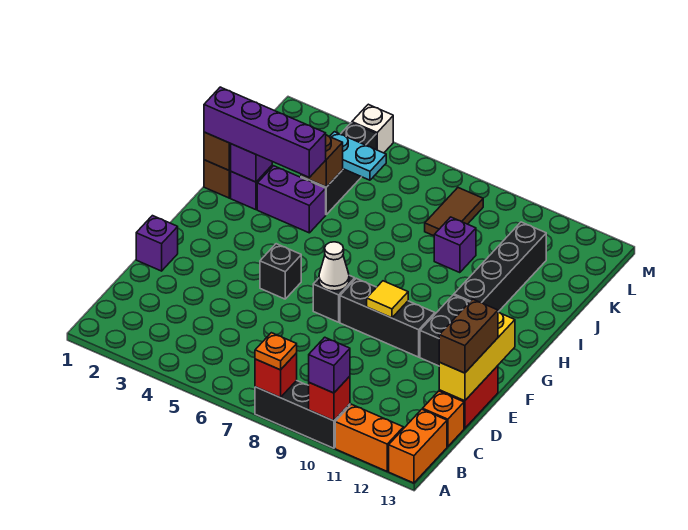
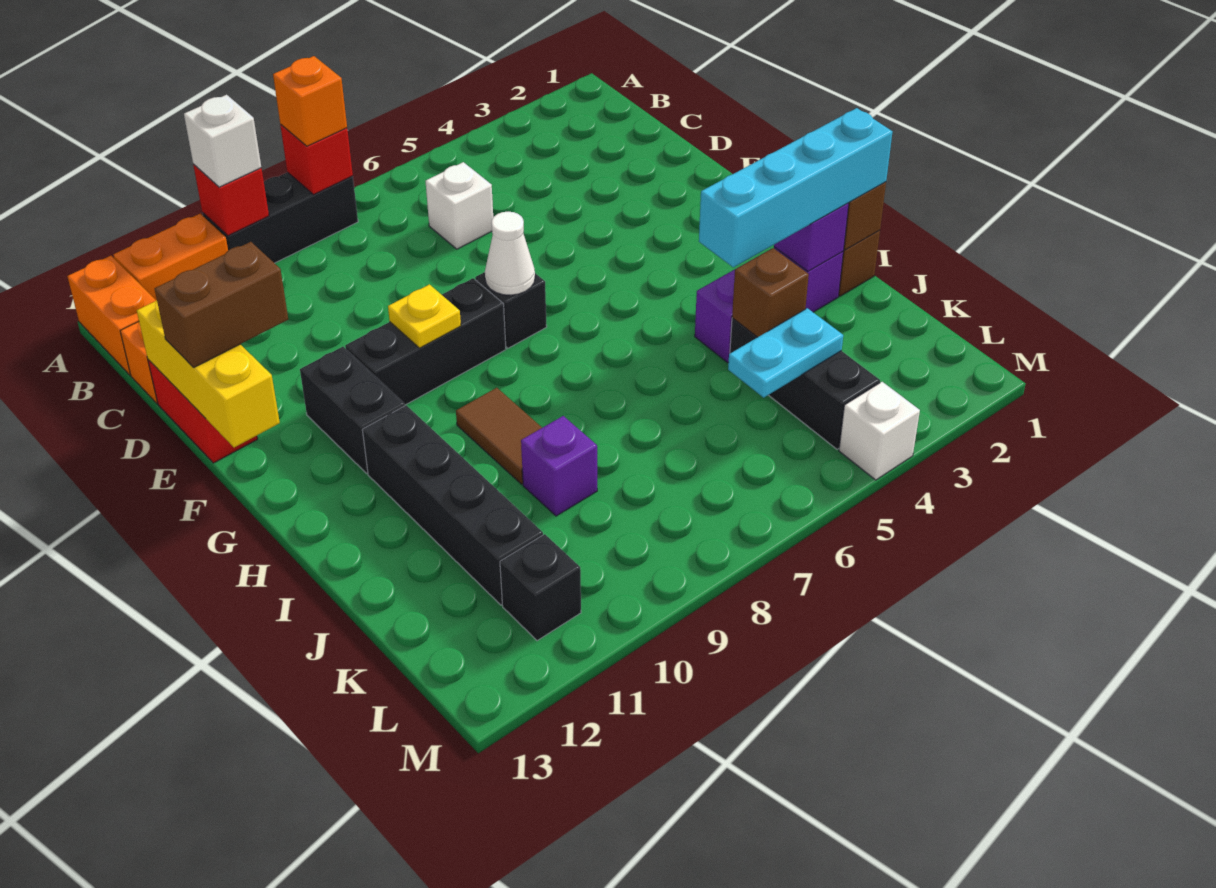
orange plate A8 level 3 -> orange brick A8 level 3
purple brick A10 level 3 -> white brick A10 level 3
none -> white brick C6 level 1
brown brick D13:E13 level 3 -> brown brick E12:E13 level 3
purple brick E1 level 1 -> none
black brick F5 level 1 -> black brick L11 level 1
yellow tile F9 level 2 -> yellow plate F9 level 2
purple brick I1:I4 level 3 -> cyan brick I1:I4 level 3
brown tile K8:L8 level 1 -> brown tile H9:I9 level 1

